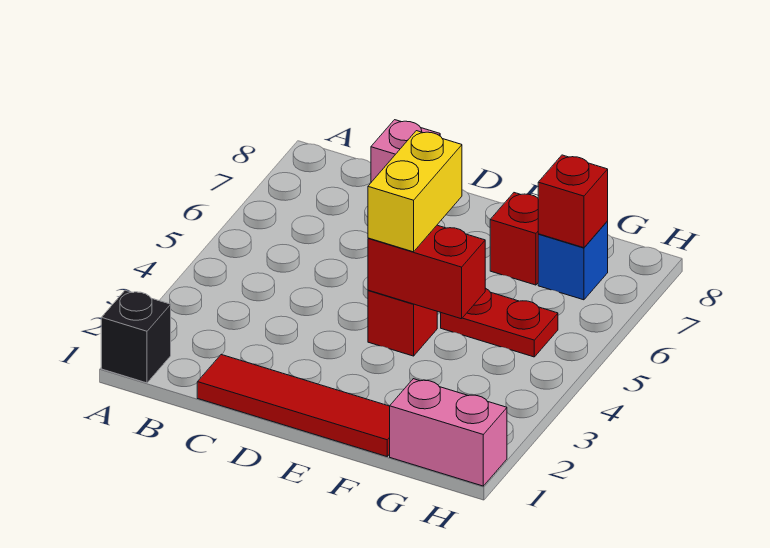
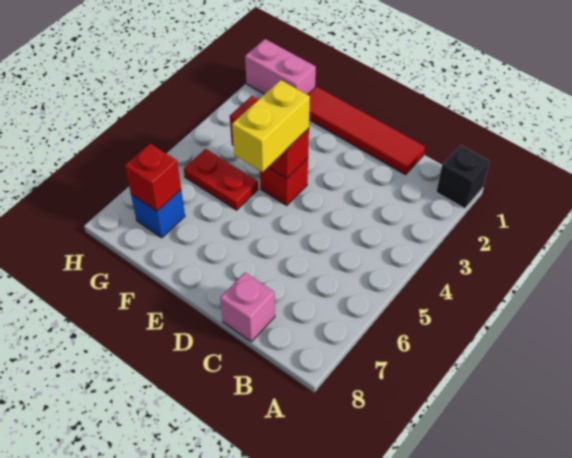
red brick F7 level 1 -> none

